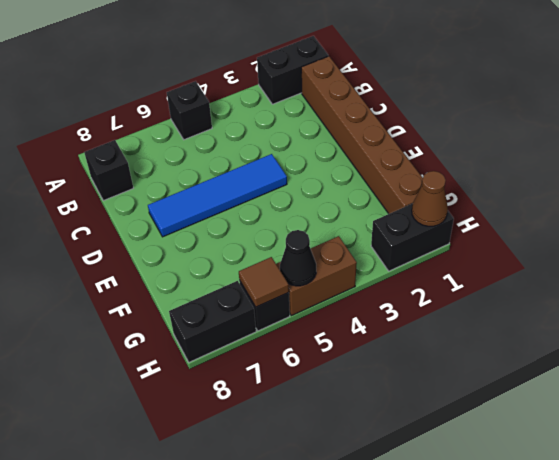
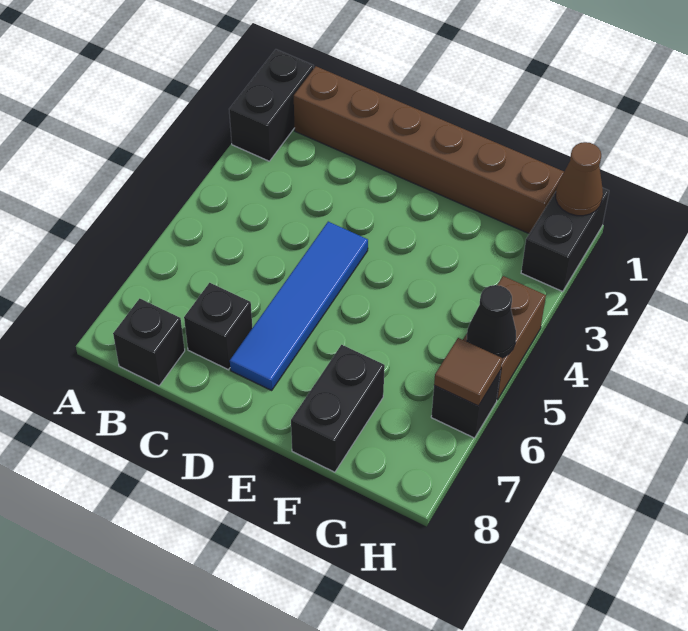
black brick A5 level 1 -> black brick C7 level 1
black brick H7:H8 level 1 -> black brick F7:F8 level 1

